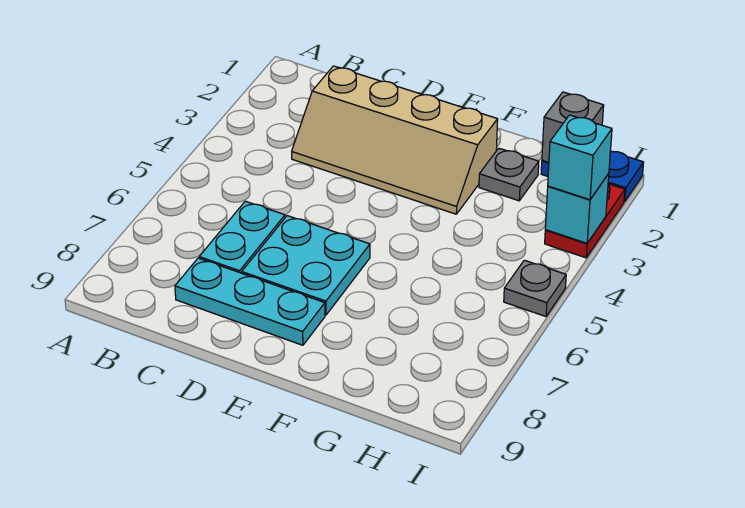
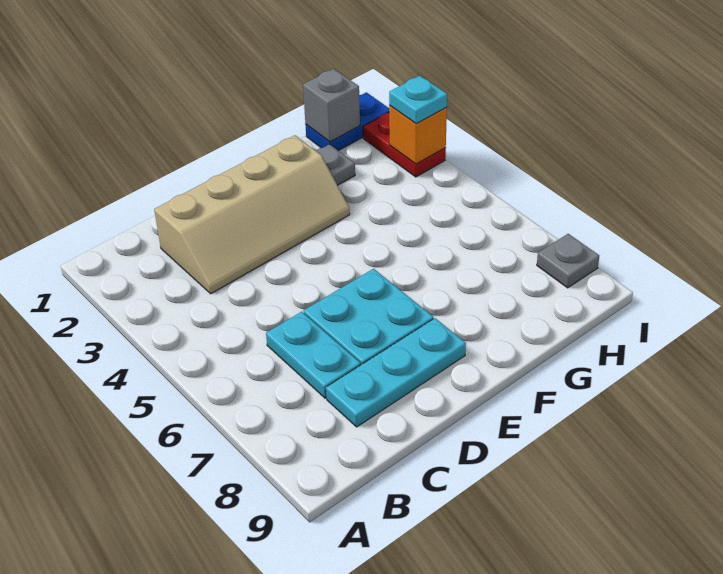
cyan brick I3 level 2 -> orange brick I3 level 2
cyan brick I3 level 3 -> cyan plate I3 level 3
grey plate I5 level 1 -> grey plate I8 level 1

